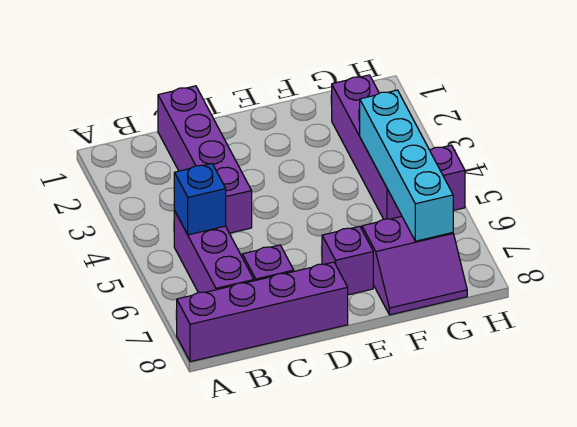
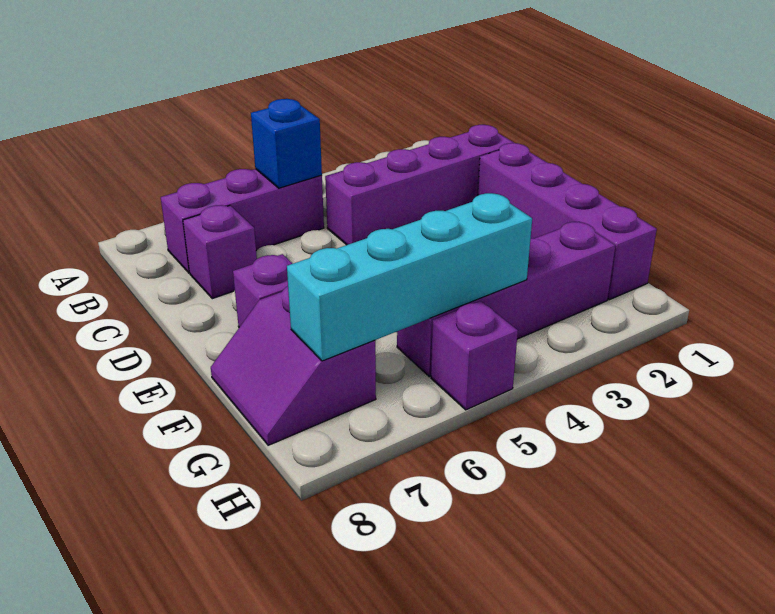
purple brick A8:D8 level 1 -> purple brick D1:G1 level 1

